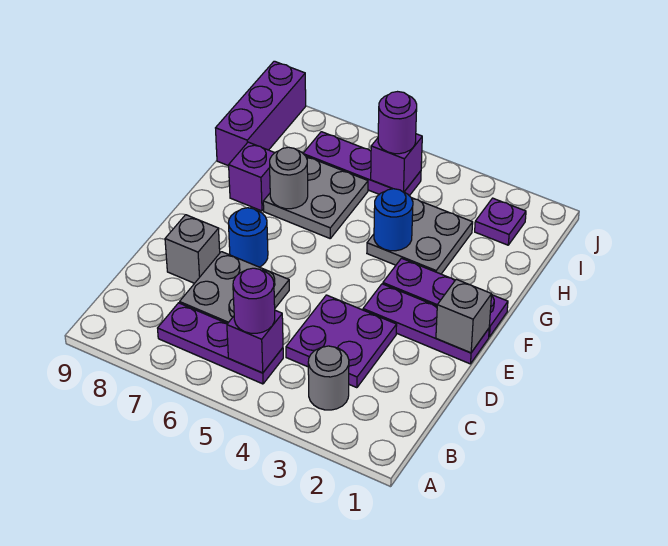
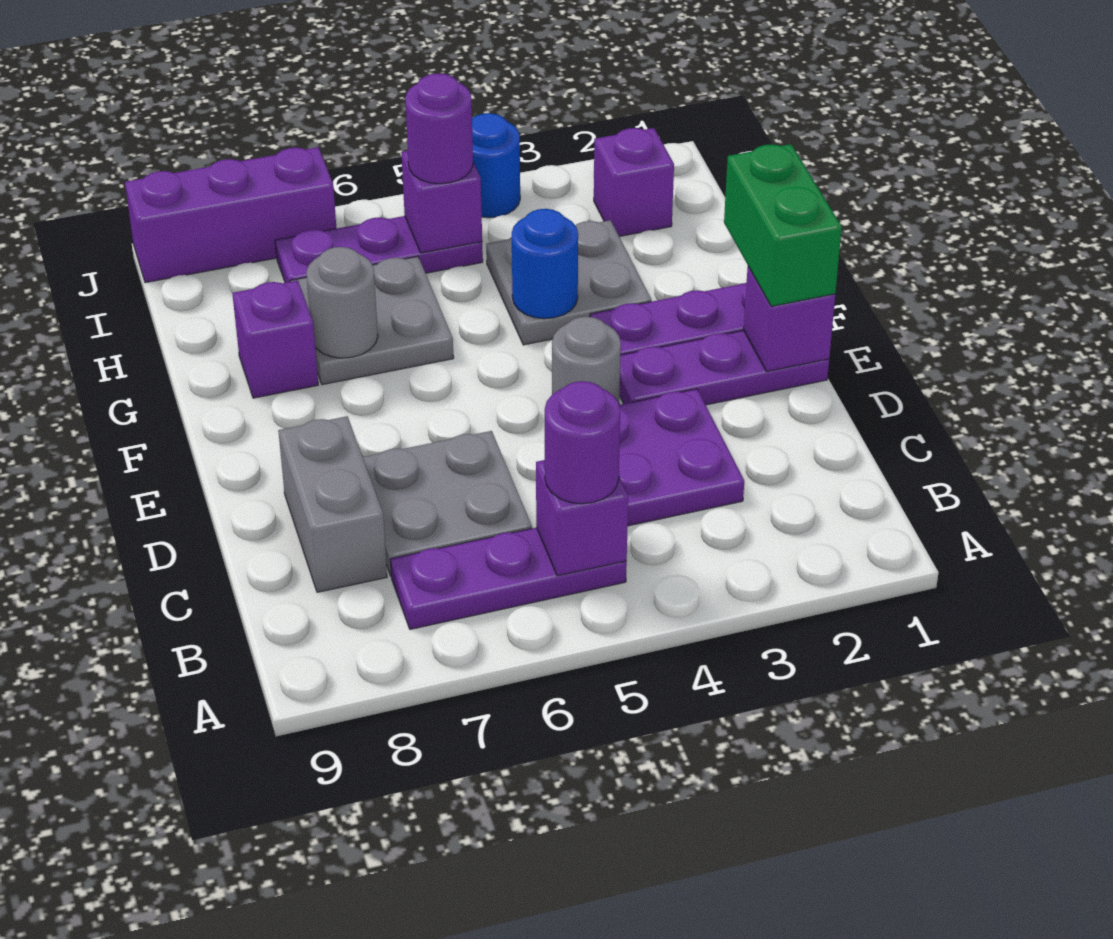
grey round brick B3 level 1 -> grey round brick E4 level 1
grey brick D8 level 1 -> grey brick C8:D8 level 1
grey brick E1 level 2 -> purple brick E1 level 2
none -> green brick E1:F1 level 3
blue round brick E7 level 1 -> blue round brick J4 level 1
purple brick H9:J9 level 1 -> purple brick J7:J9 level 1
purple plate I2 level 1 -> purple brick I2 level 1

